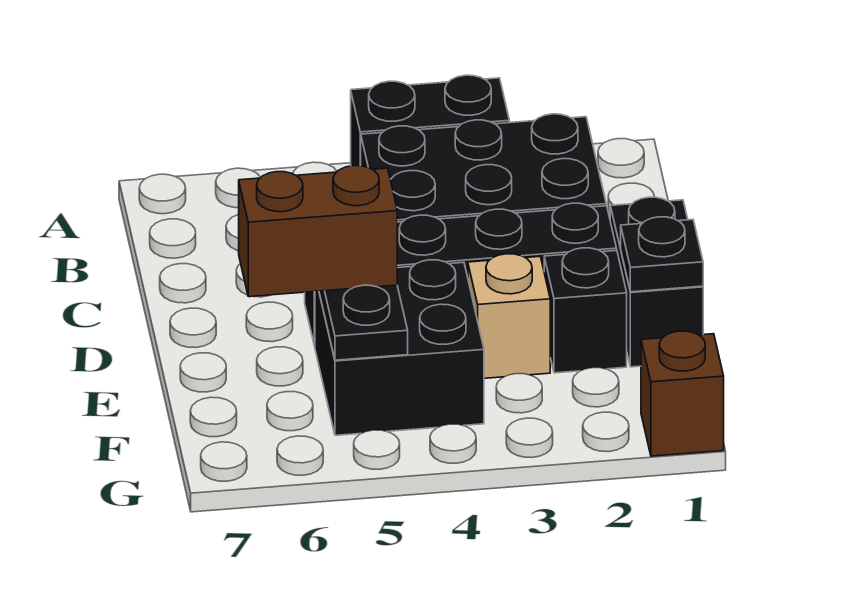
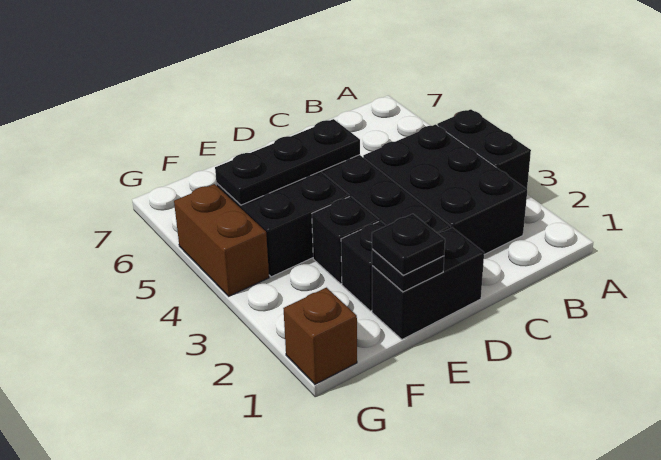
none -> black plate E1 level 3
tan brick E3 level 1 -> black brick E3 level 1
brown brick E5:E6 level 3 -> brown brick G4:G5 level 1

